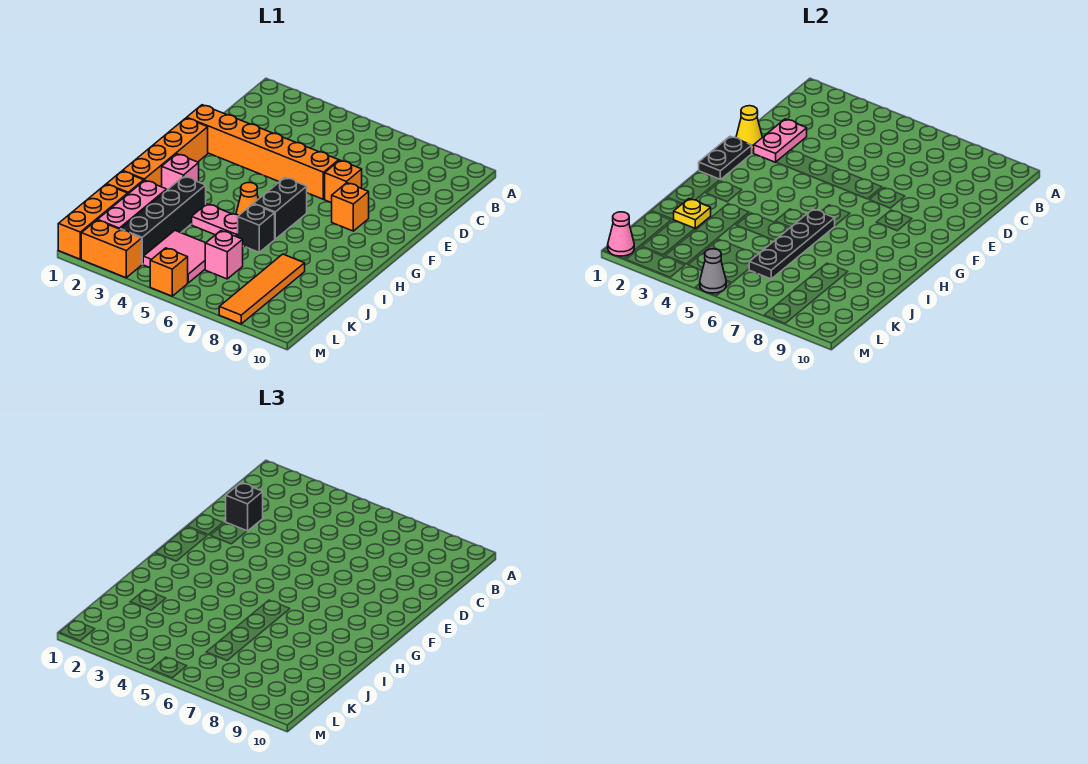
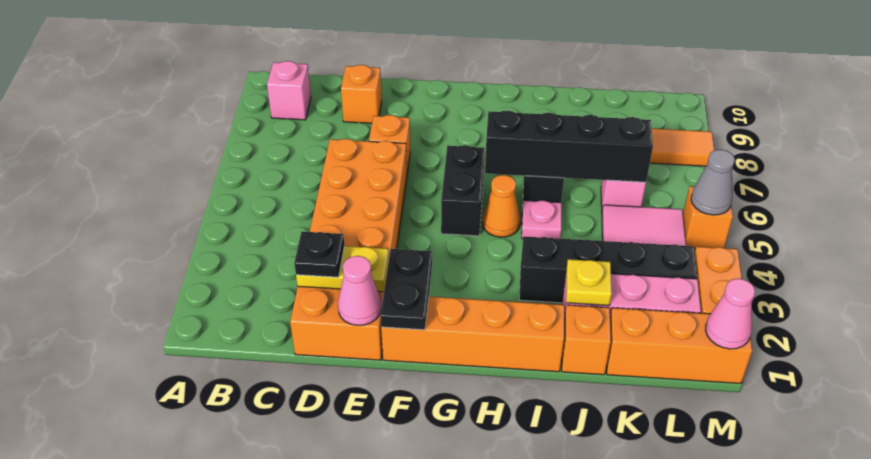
pink plate D2:E2 level 2 -> yellow plate D2:E2 level 2
black brick D2 level 3 -> black plate D2 level 3
orange brick E1:E6 level 1 -> orange brick D1:E6 level 1
yellow cone E1 level 2 -> pink cone E1 level 2
black plate F1:G1 level 2 -> black plate F1:F2 level 2
orange brick F8 level 1 -> orange brick D9 level 1
black brick G6:H6 level 1 -> black brick G5:G6 level 1
pink brick H2 level 1 -> pink brick B9 level 1
black plate H6:K6 level 2 -> black brick H6:K6 level 2
pink plate I4:I5 level 1 -> pink plate I5 level 1

